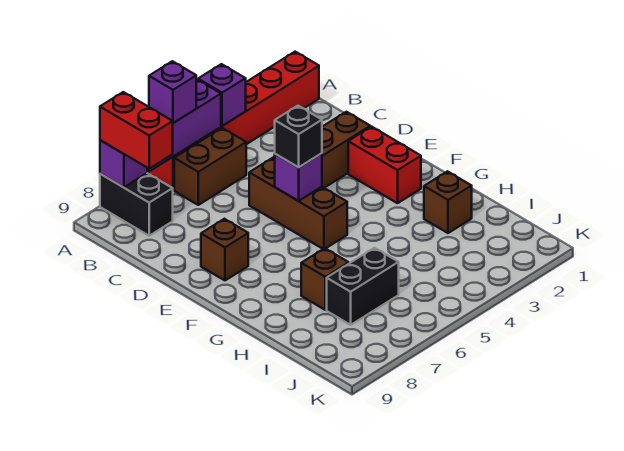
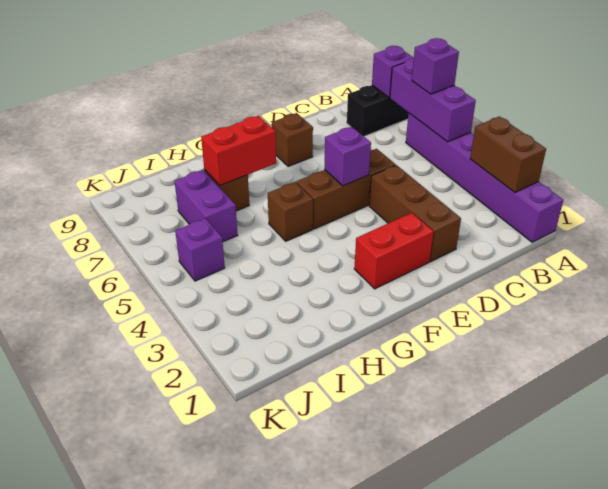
red brick A1:A6 level 1 -> purple brick A1:A6 level 1
purple brick A4 level 2 -> purple brick J5 level 1
red brick A8:B8 level 3 -> red brick G7:H7 level 2
brown brick B5:B6 level 1 -> brown brick A2:A3 level 2
black brick E5 level 3 -> none
brown brick H2 level 1 -> brown brick G5 level 1
black brick I6:I7 level 1 -> purple brick I6:I7 level 1

